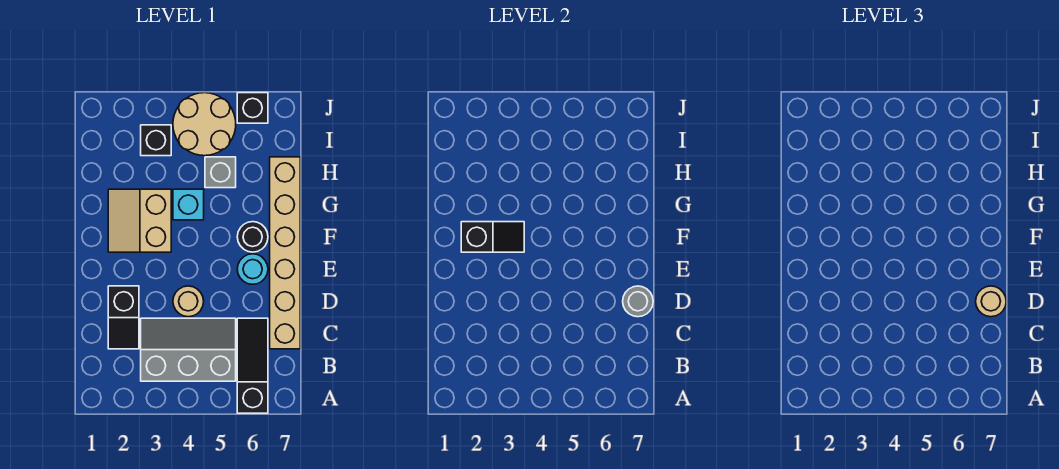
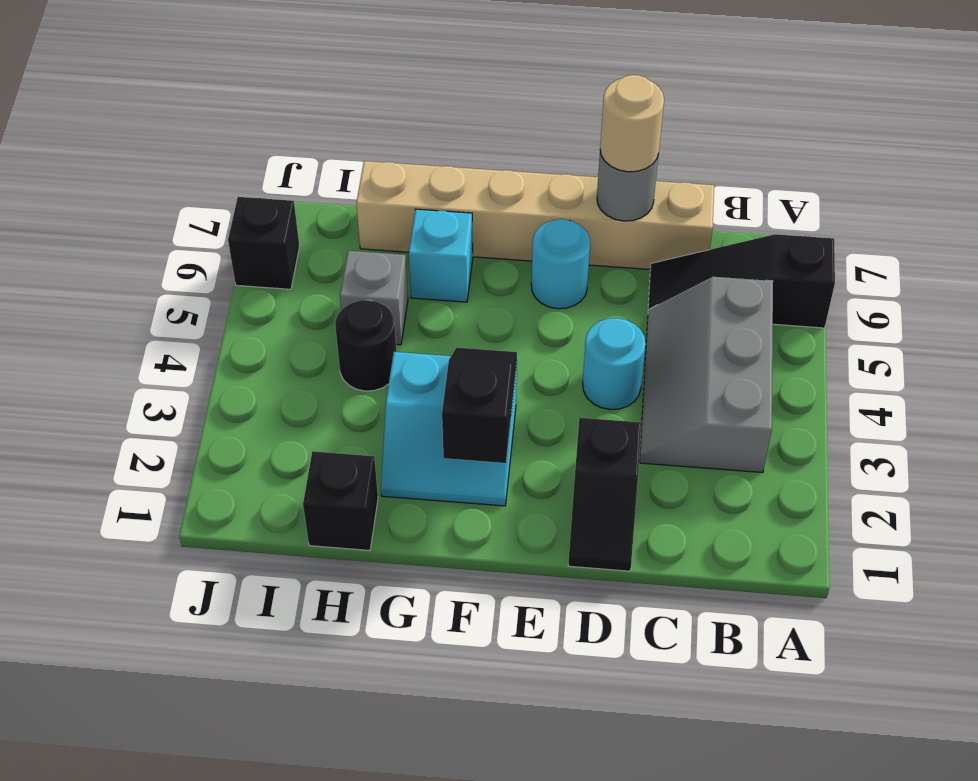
black slope C2:D2 level 1 top D -> black slope D1:D2 level 1 top 2
tan round brick D4 level 1 -> cyan round brick D4 level 1
tan slope F2:G3 level 1 top 3 -> cyan slope F2:G3 level 1 top 3
black round brick F6 level 1 -> black round brick H4 level 1
cyan brick G4 level 1 -> cyan brick G6 level 1
black brick I3 level 1 -> black brick H1 level 1
tan round brick I4:J5 level 1 -> none

